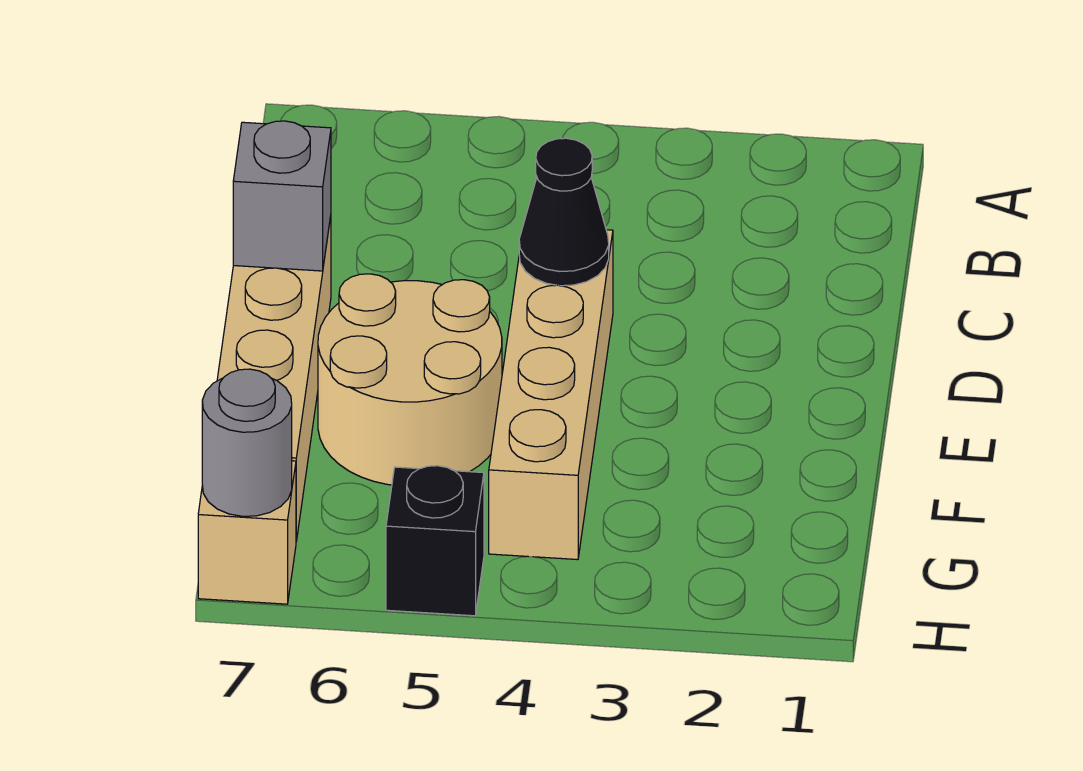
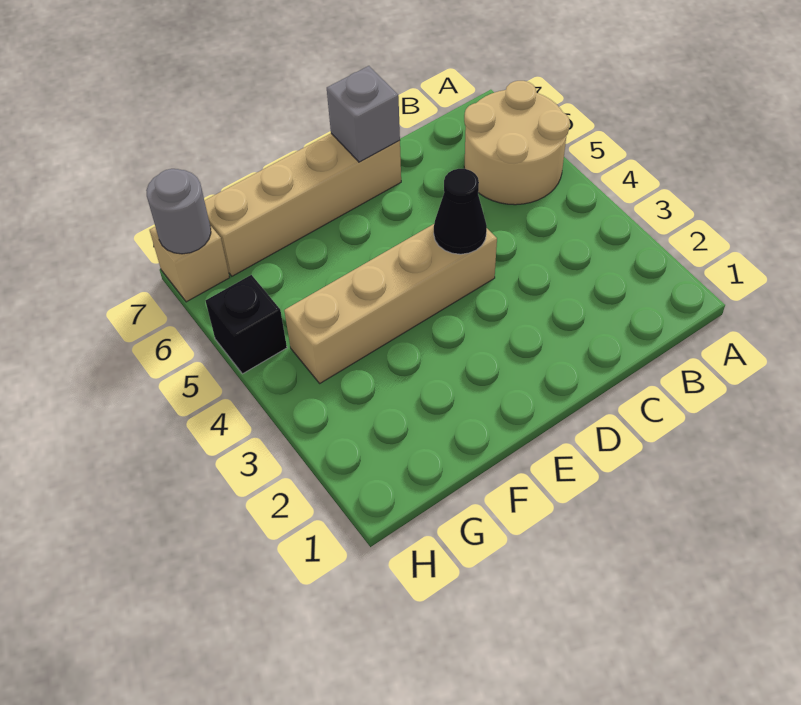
tan round brick E5:F6 level 1 -> tan round brick A5:B6 level 1

